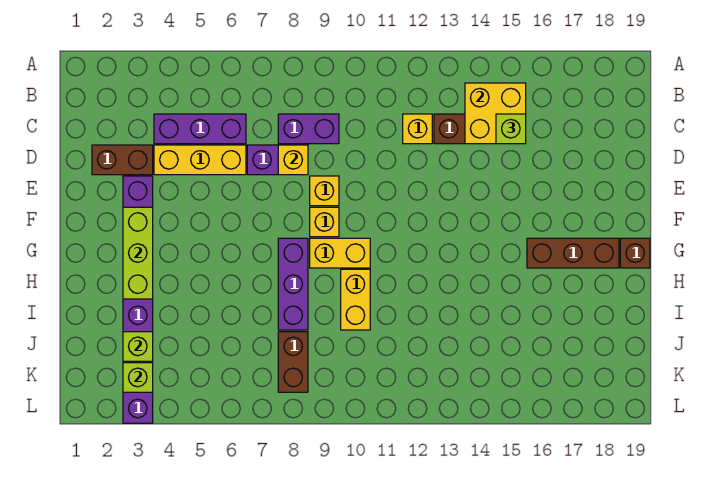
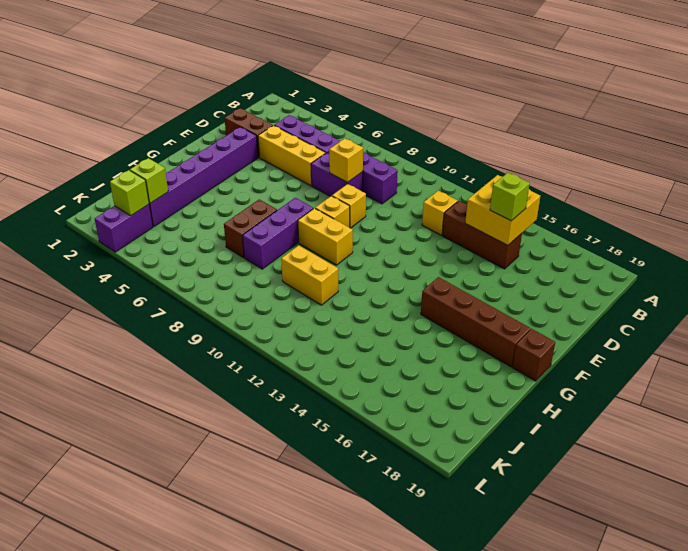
lime brick F3:H3 level 2 -> none
brown brick G16:G18 level 1 -> brown brick G15:G18 level 1
yellow brick H10:I10 level 1 -> yellow brick I10:I11 level 1
brown brick J8:K8 level 1 -> brown brick H7:I7 level 1

